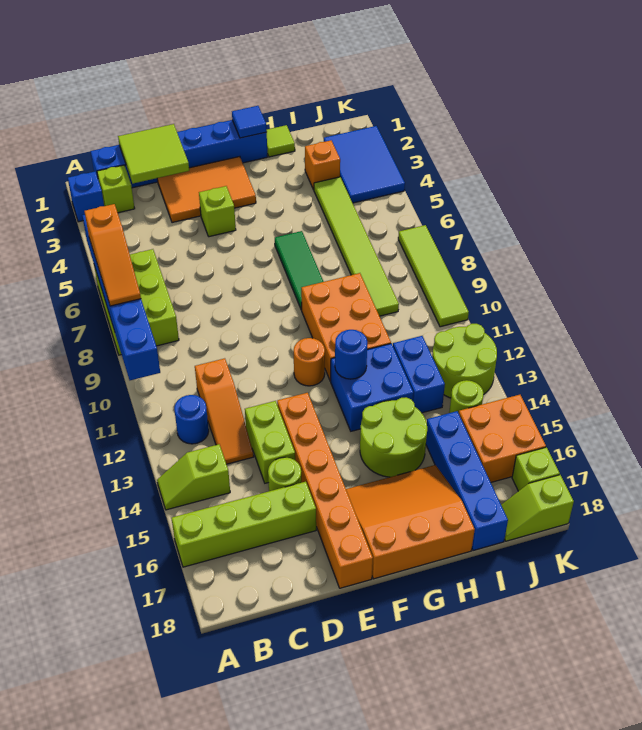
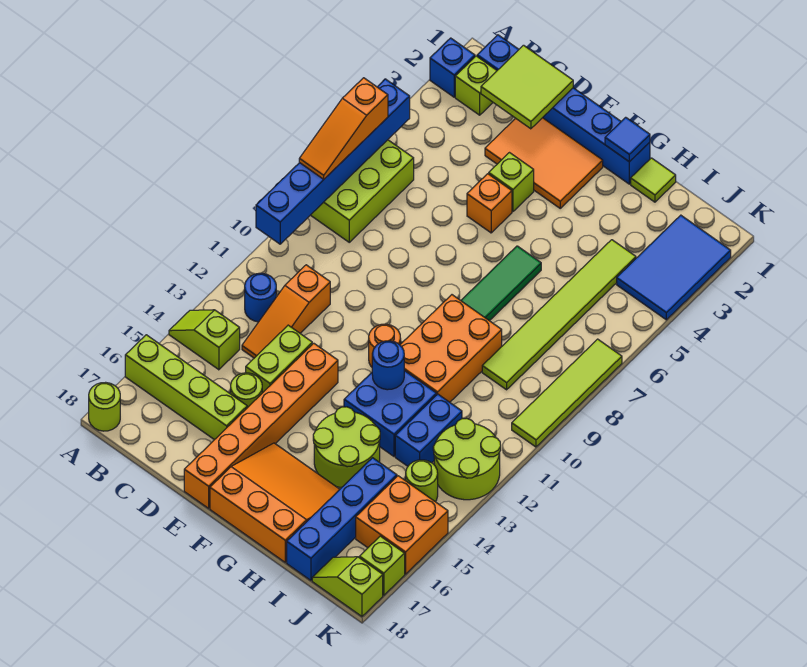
none -> lime round brick A18 level 1
orange brick I3 level 1 -> orange brick E5 level 1

